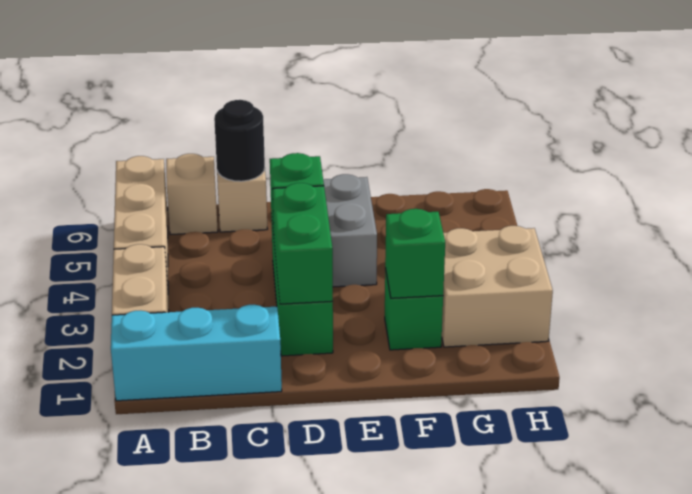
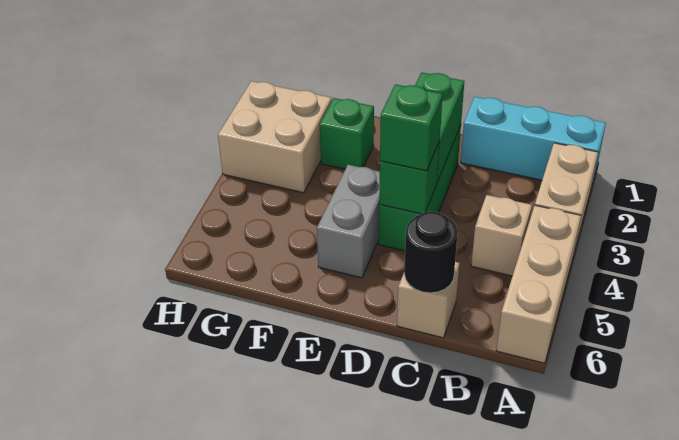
tan brick B6 level 1 -> tan brick B4 level 1
green brick F2 level 2 -> green brick D4 level 3

